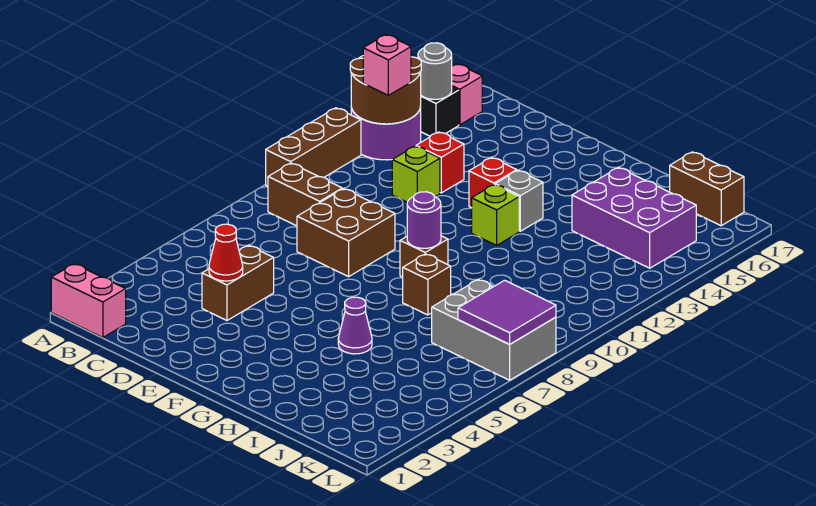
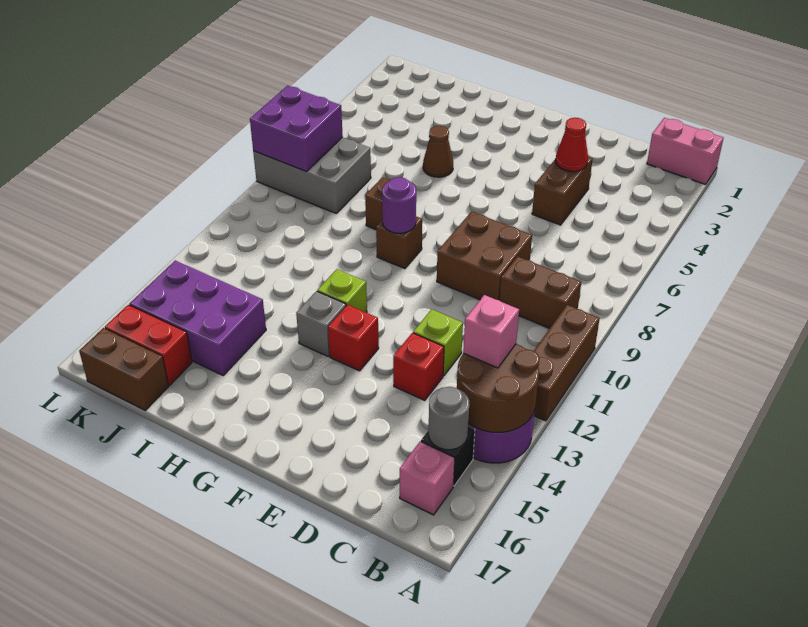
purple cone H5 level 1 -> brown cone H5 level 1
none -> red brick J16:K16 level 1
purple tile K7:L8 level 2 -> purple brick K7:L8 level 2

